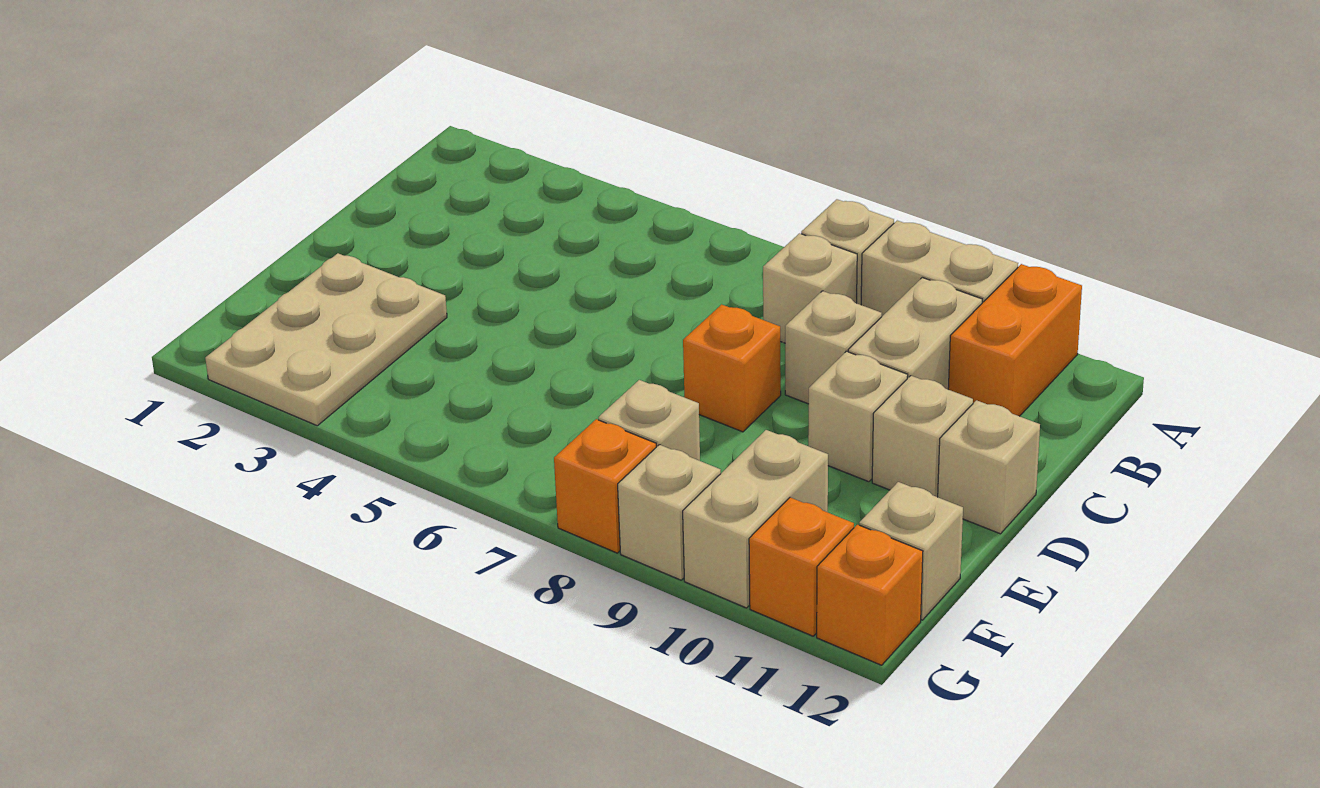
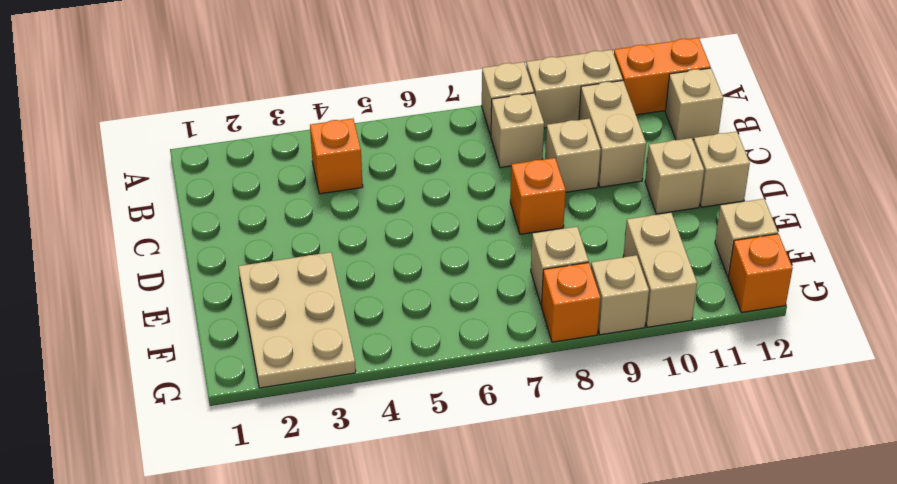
orange brick A11:B11 level 1 -> orange brick A11:A12 level 1
tan brick D10 level 1 -> tan brick B12 level 1
orange brick G11 level 1 -> orange brick B4 level 1

